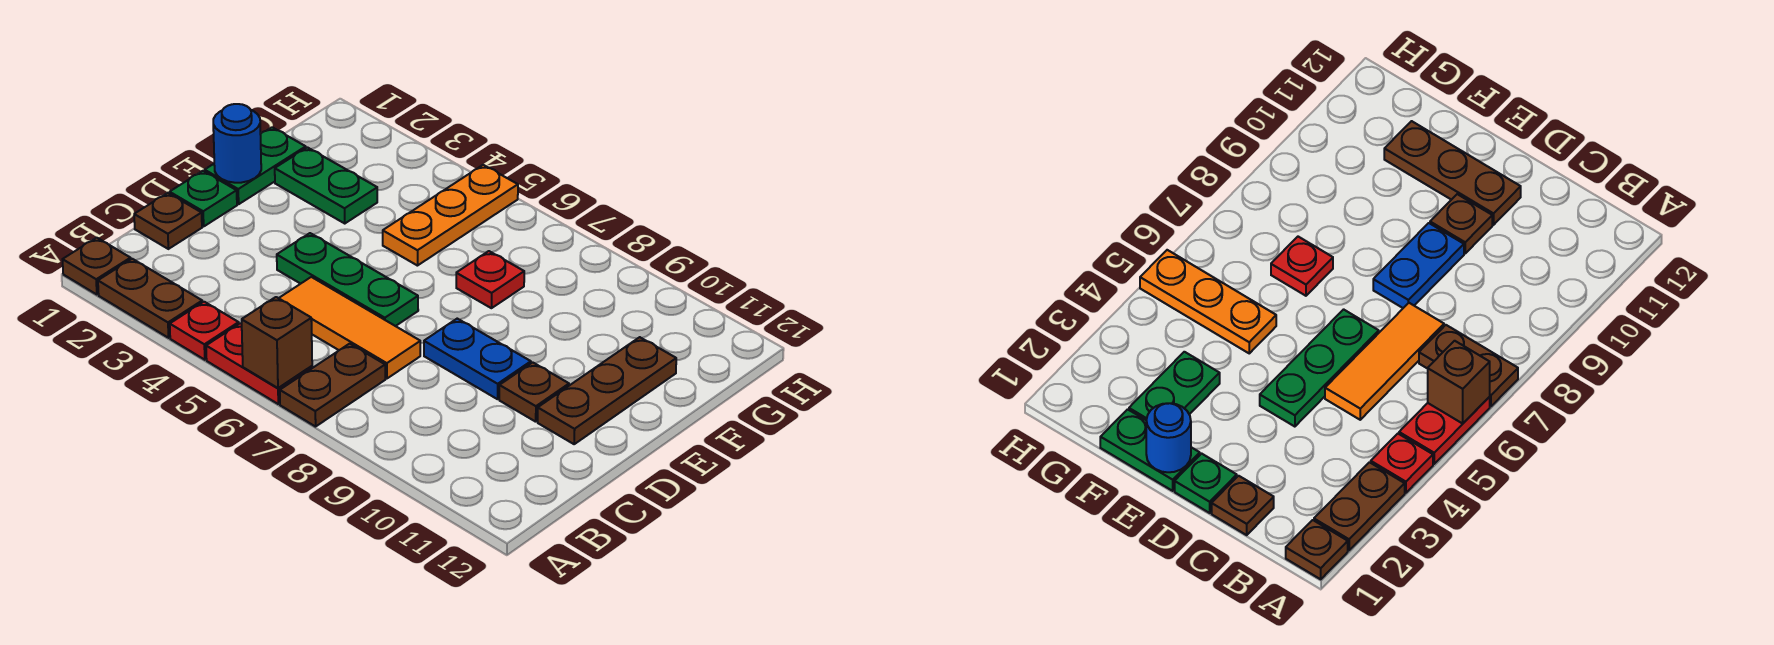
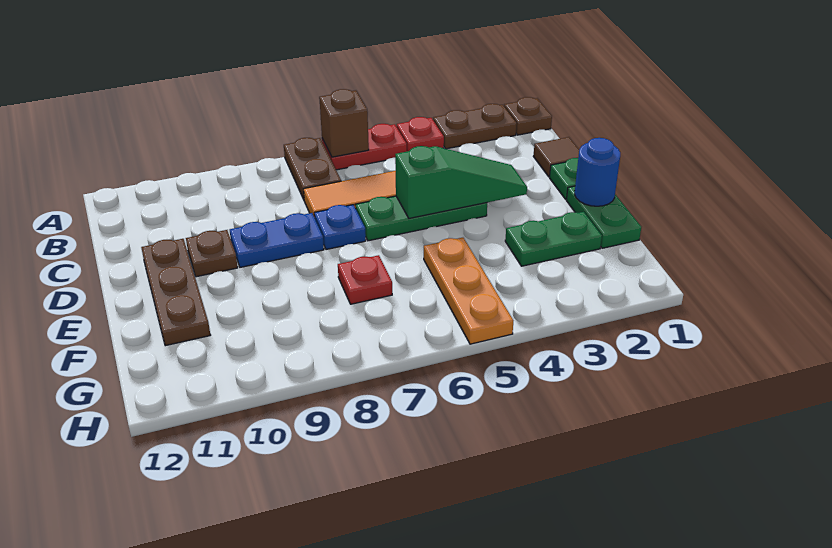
brown plate C1 level 1 -> brown tile C1 level 1
none -> green slope D3:D5 level 2 top 5
none -> blue plate D7 level 1

